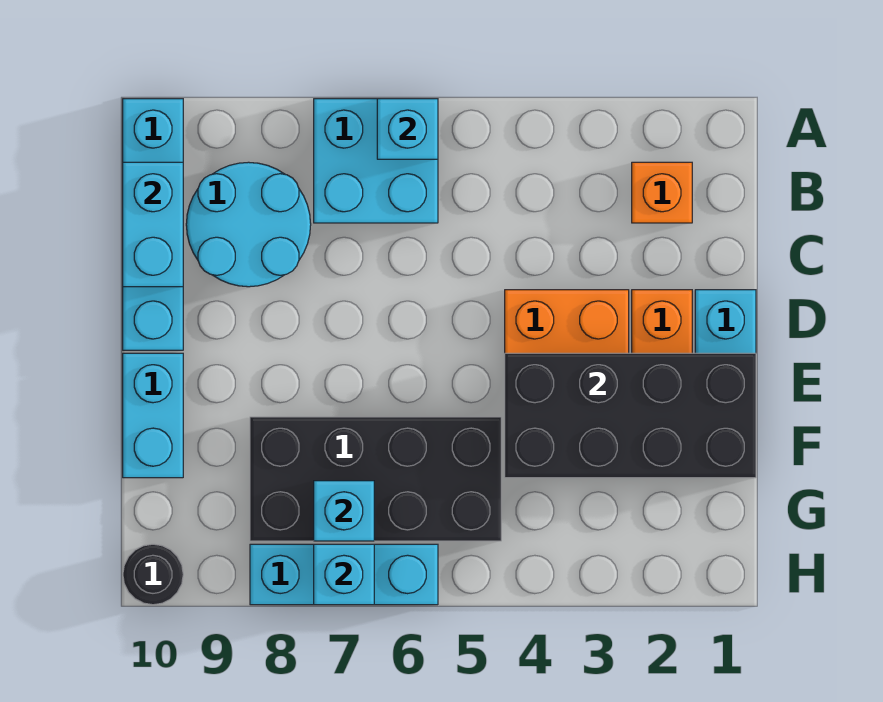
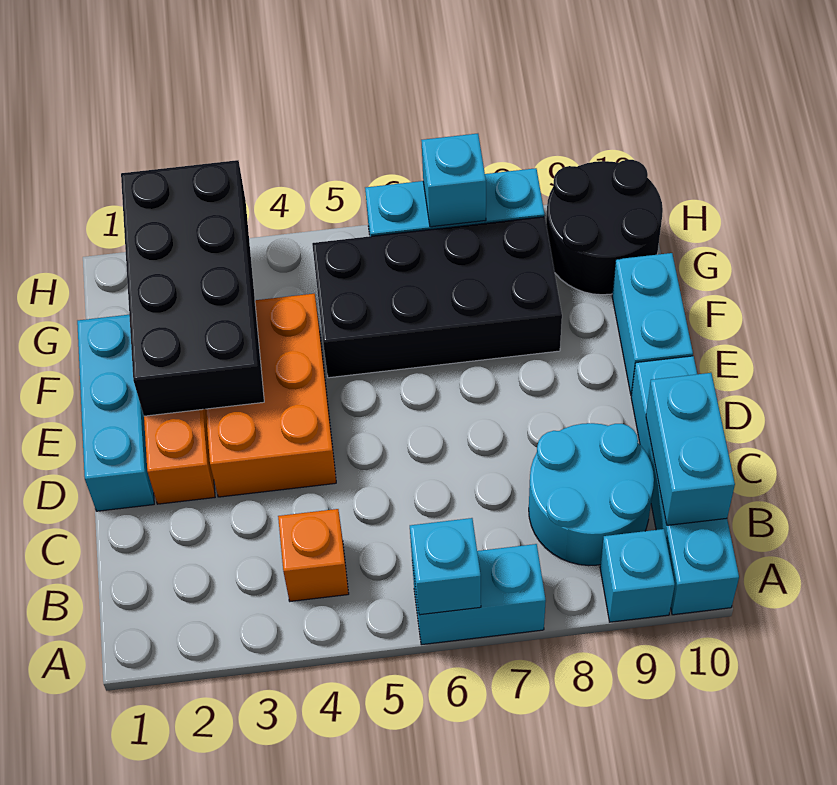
cyan brick A6:B7 level 1 -> cyan brick A6:A7 level 1
orange brick B2 level 1 -> orange brick B4 level 1
black brick E1:F4 level 2 -> black brick E2:H3 level 2
cyan brick G7 level 2 -> cyan brick A9 level 1
black round brick H10 level 1 -> black round brick G9:H10 level 1

